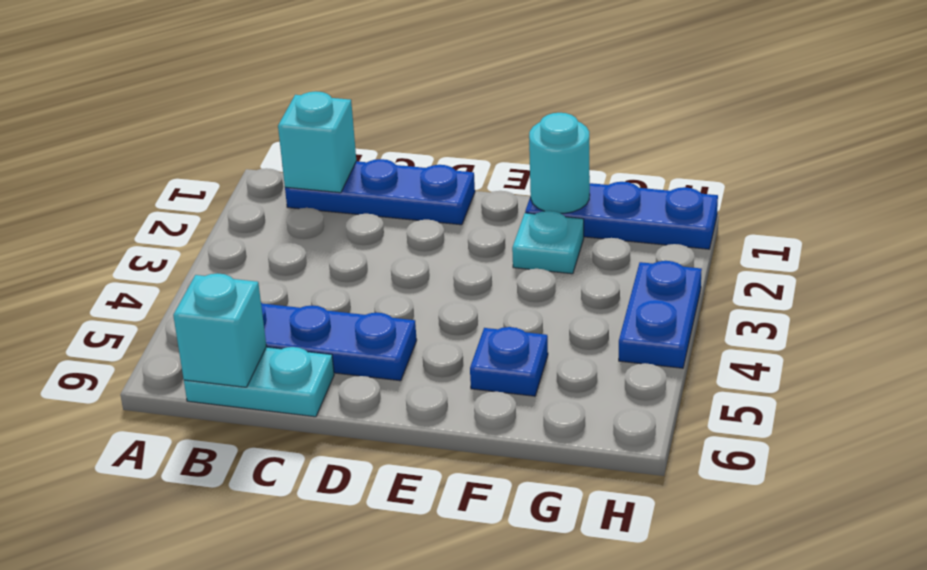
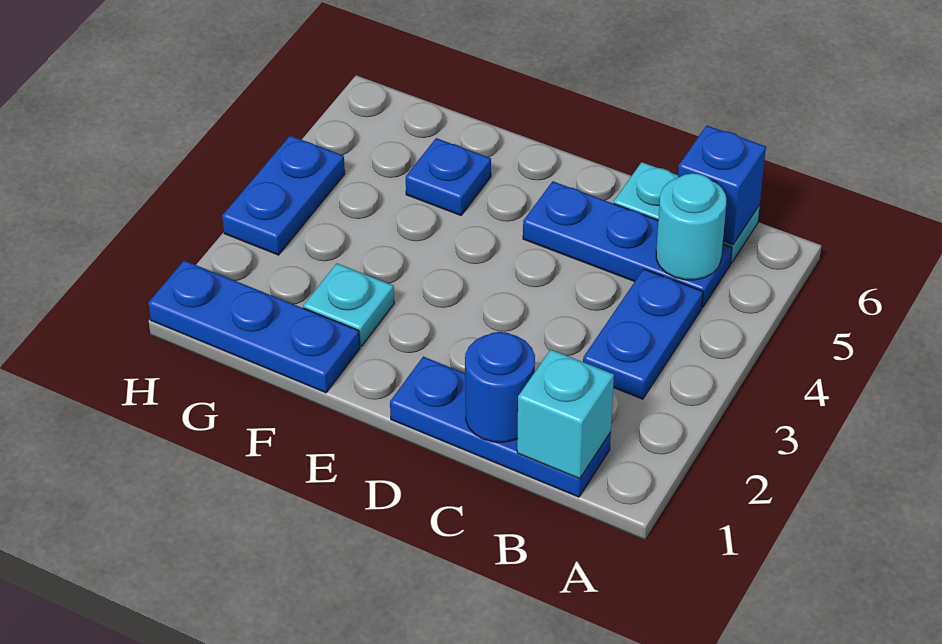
none -> blue plate B3:B4 level 1
cyan brick B6 level 2 -> blue brick B6 level 2
none -> blue round brick C1 level 2
cyan round brick F1 level 2 -> cyan round brick B5 level 2

